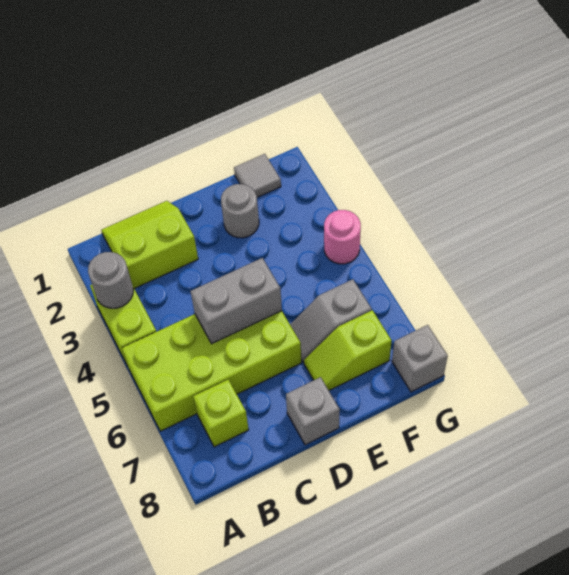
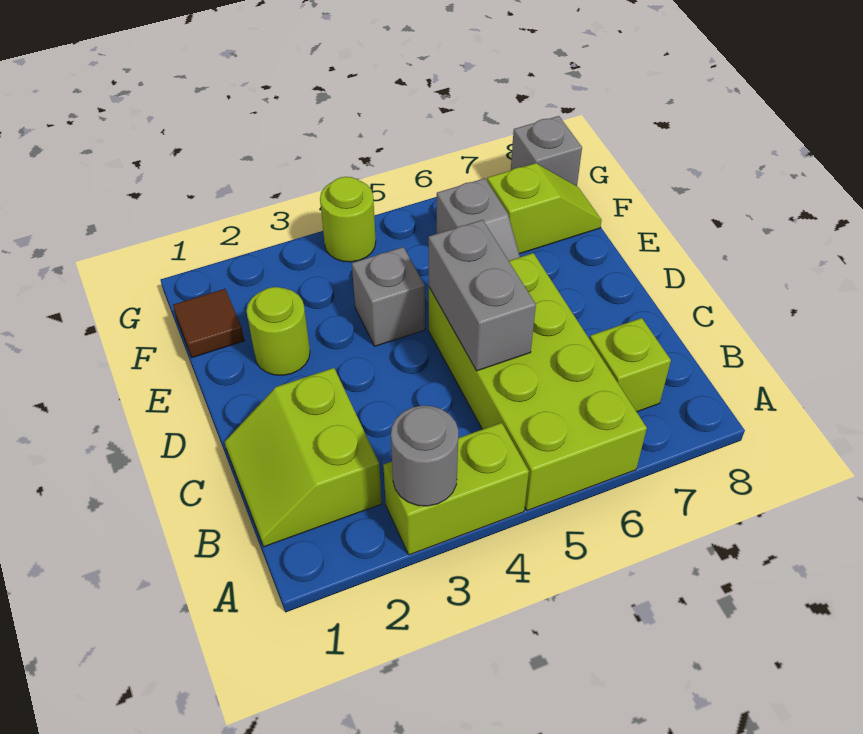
grey brick D8 level 1 -> grey brick E4 level 1
grey round brick E2 level 1 -> lime round brick E2 level 1
lime slope E7:F7 level 1 top F -> lime slope F7:F8 level 1 top 7
grey tile F1 level 1 -> brown tile F1 level 1
pink round brick G4 level 1 -> lime round brick G4 level 1

